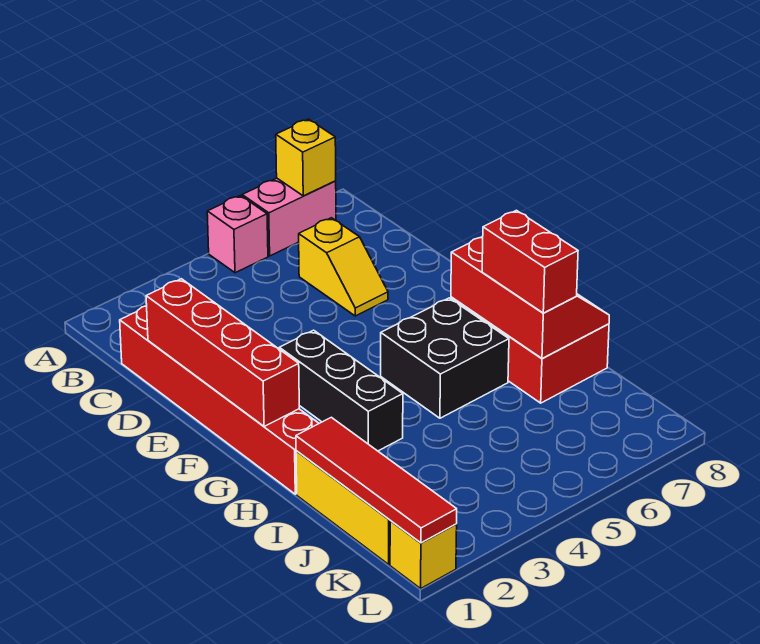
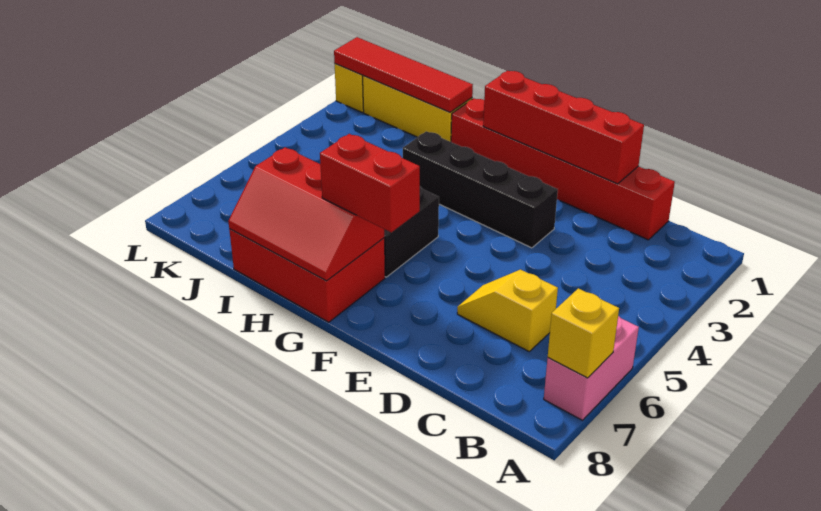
pink brick A5 level 1 -> none
black brick F3:H3 level 1 -> black brick E3:H3 level 1
red brick H7:I7 level 3 -> red brick F7:G7 level 3

